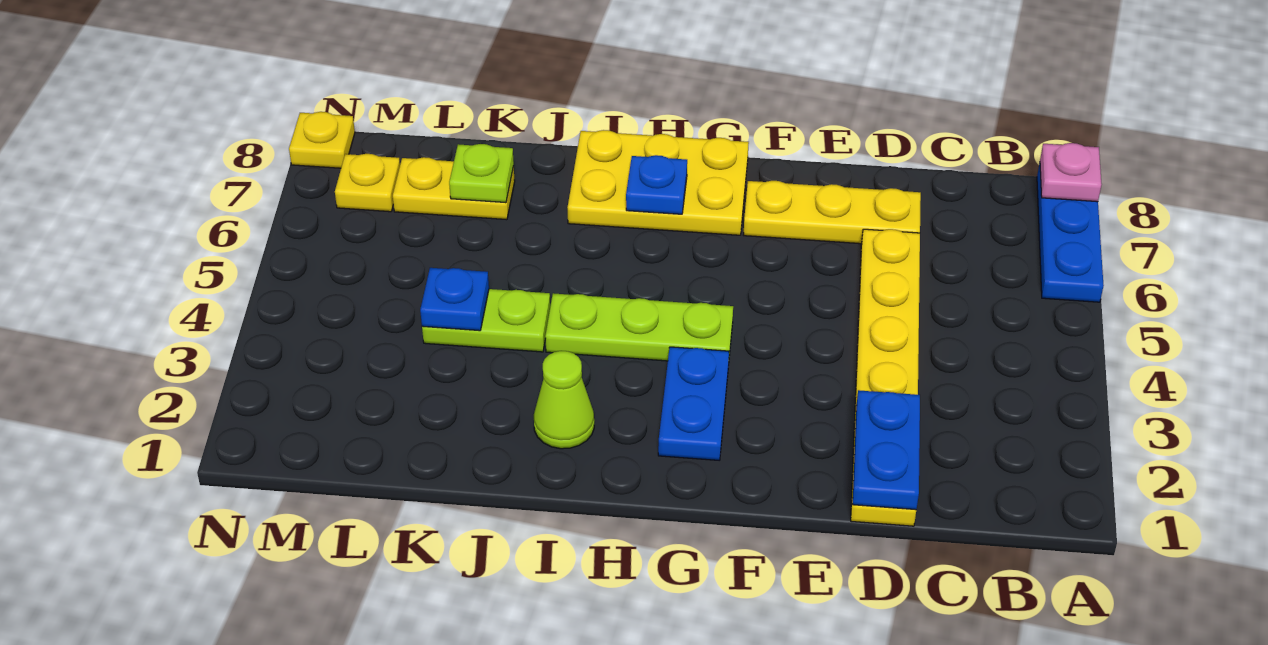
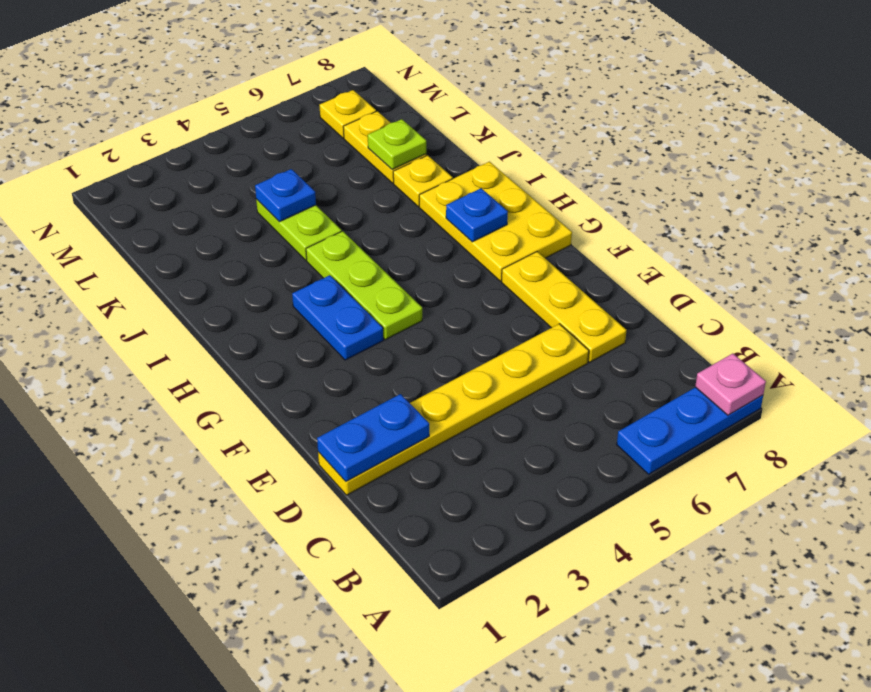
blue plate G2:G3 level 1 -> blue plate G3:H3 level 1
lime cone I2 level 1 -> none
yellow plate N8 level 1 -> yellow plate J7 level 1

